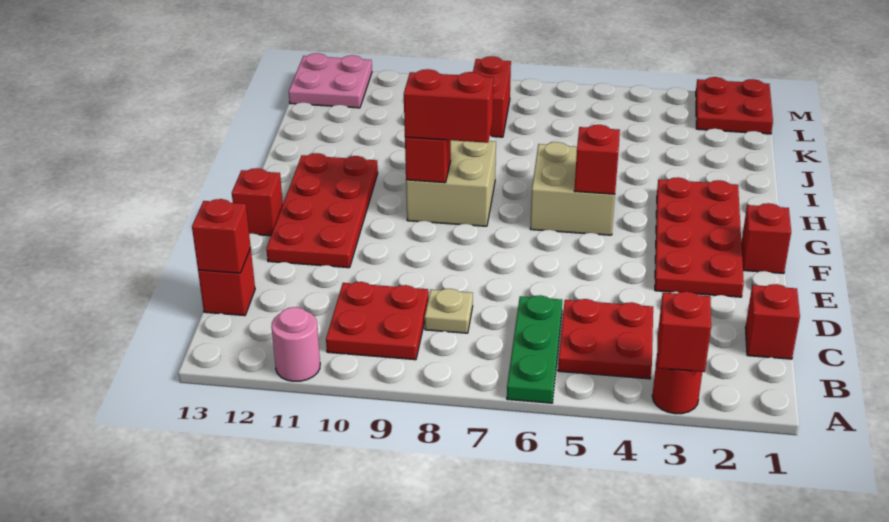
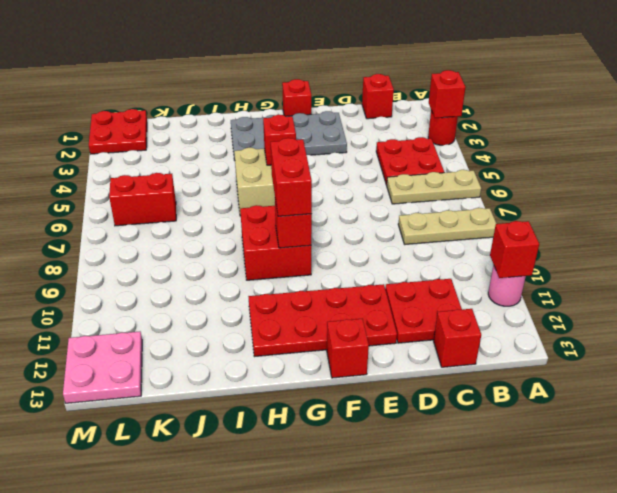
green plate A6:C6 level 1 -> tan plate A6:C6 level 1
red plate B9:C10 level 1 -> red plate C11:D12 level 1
tan plate C8 level 1 -> tan plate A8:C8 level 1
red brick C13 level 2 -> red brick A11 level 2
red plate E2:H3 level 1 -> grey plate E2:H3 level 1
tan brick G8:H9 level 1 -> red brick G8:H9 level 1
red brick K8:L8 level 1 -> red brick K6:L6 level 1

